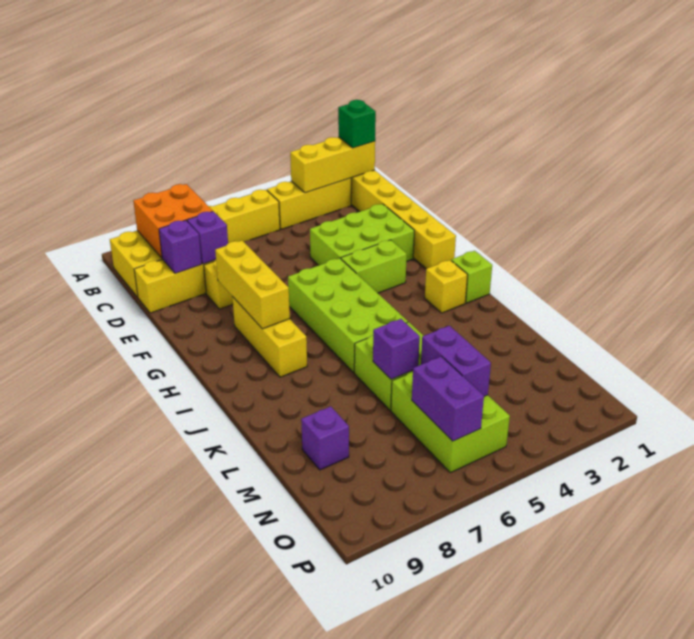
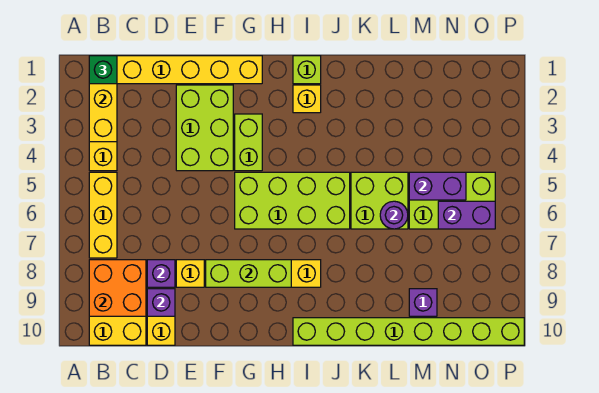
yellow brick F8:H8 level 2 -> lime brick F8:H8 level 2
none -> lime brick I10:P10 level 1
purple brick L6 level 2 -> purple round brick L6 level 2

